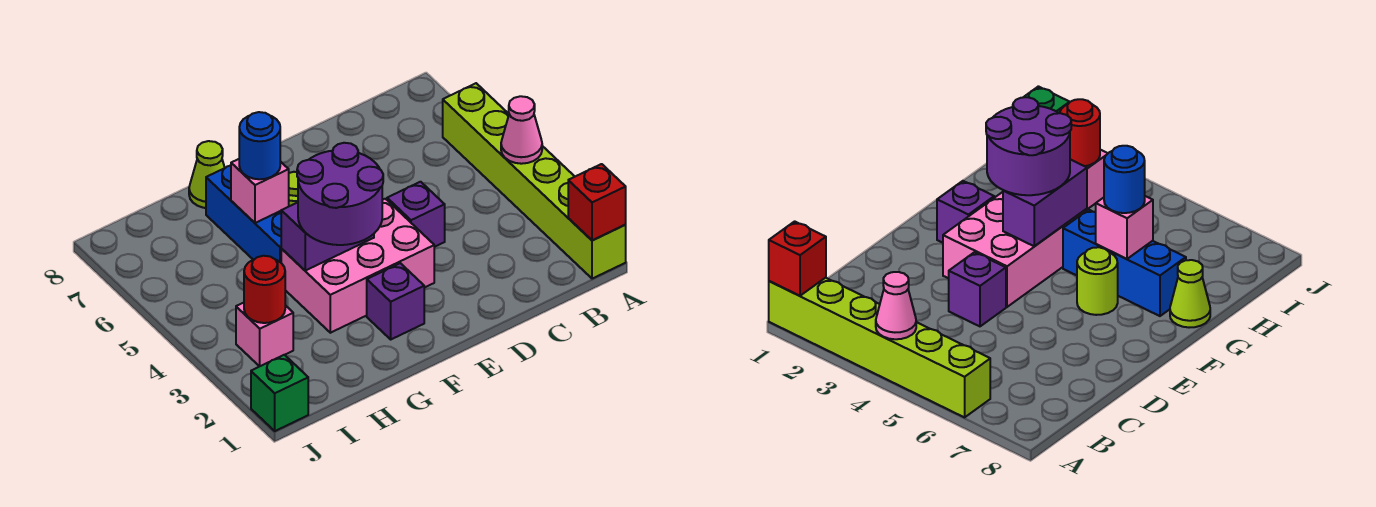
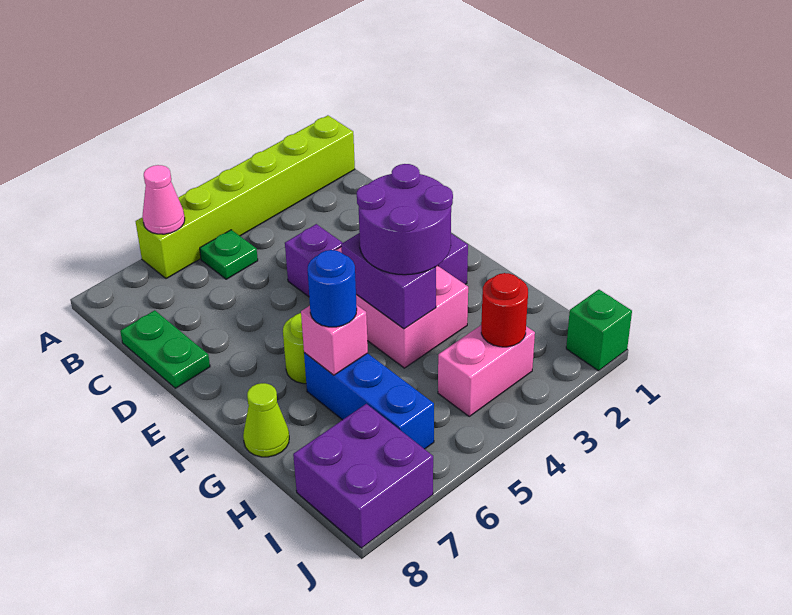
red brick A1 level 2 -> none
pink cone A4 level 2 -> pink cone A6 level 2
none -> green plate B5 level 1
none -> green plate C8:D8 level 1
blue brick G5:G7 level 1 -> blue brick G6:I6 level 1
pink brick I3 level 1 -> pink brick I3:I4 level 1
none -> purple brick I7:J8 level 1

